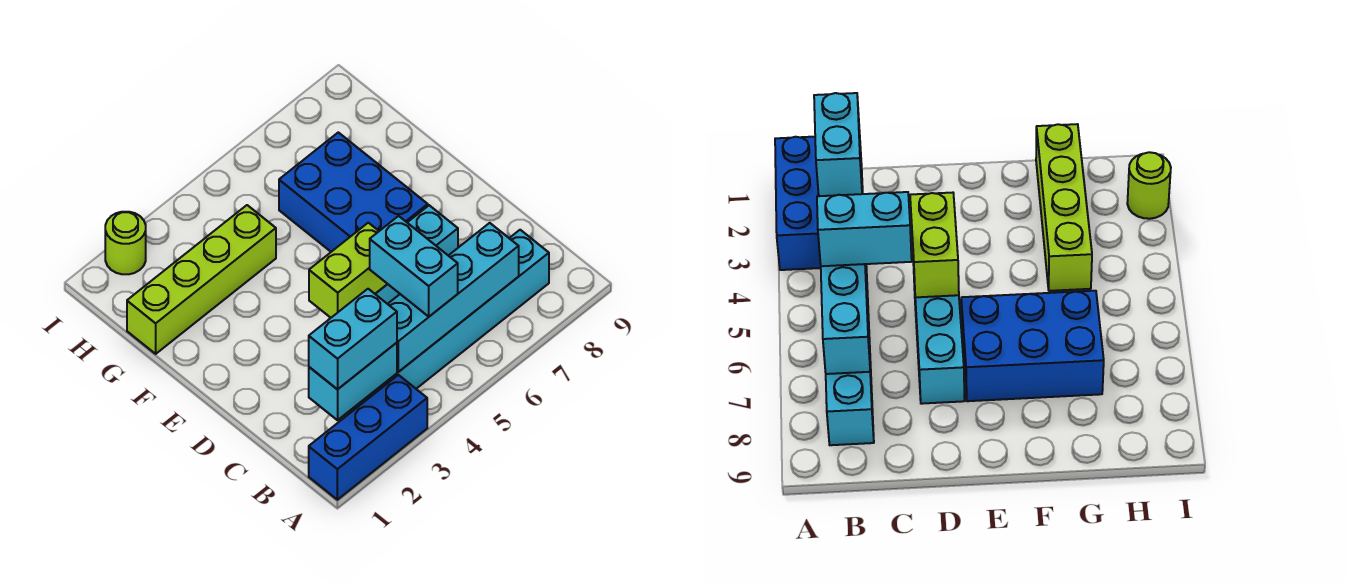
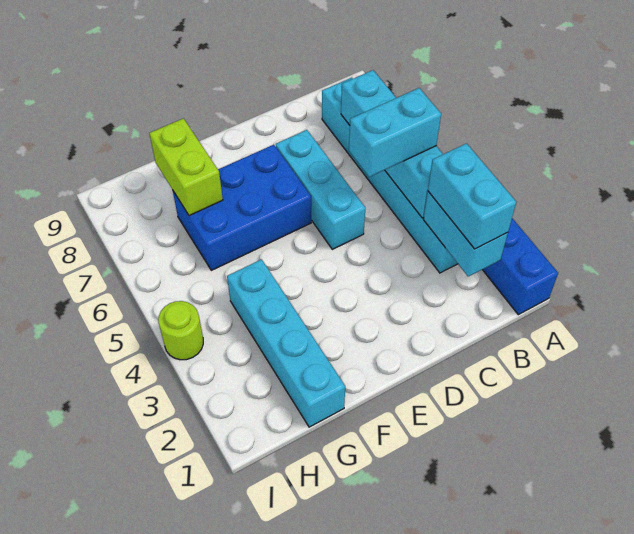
lime brick D4:D5 level 2 -> lime brick G7:G8 level 2
lime brick G1:G4 level 1 -> cyan brick G1:G4 level 1
lime round brick I2 level 1 -> lime round brick I4 level 1

